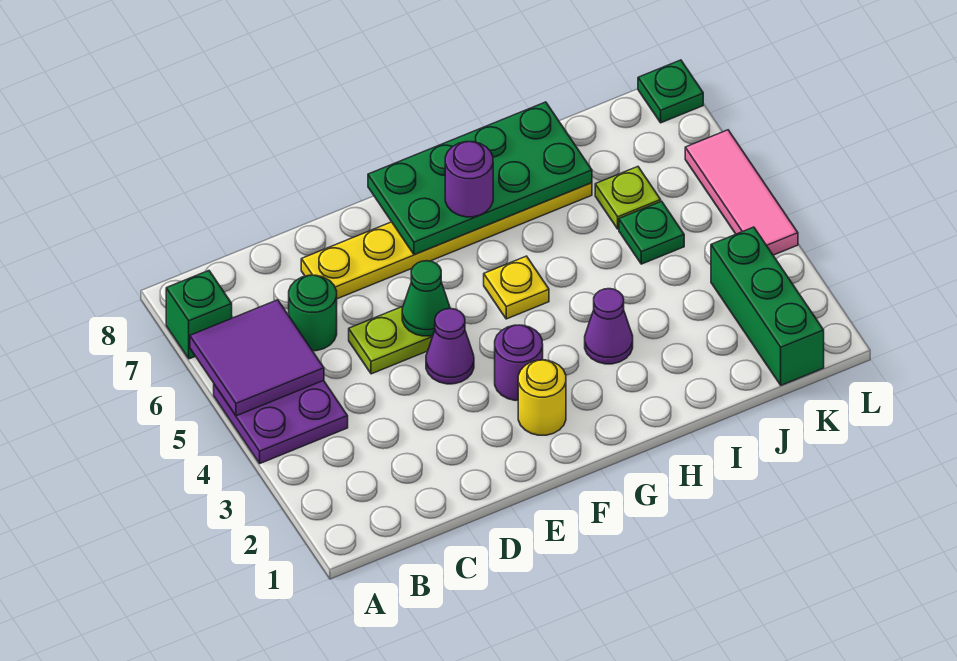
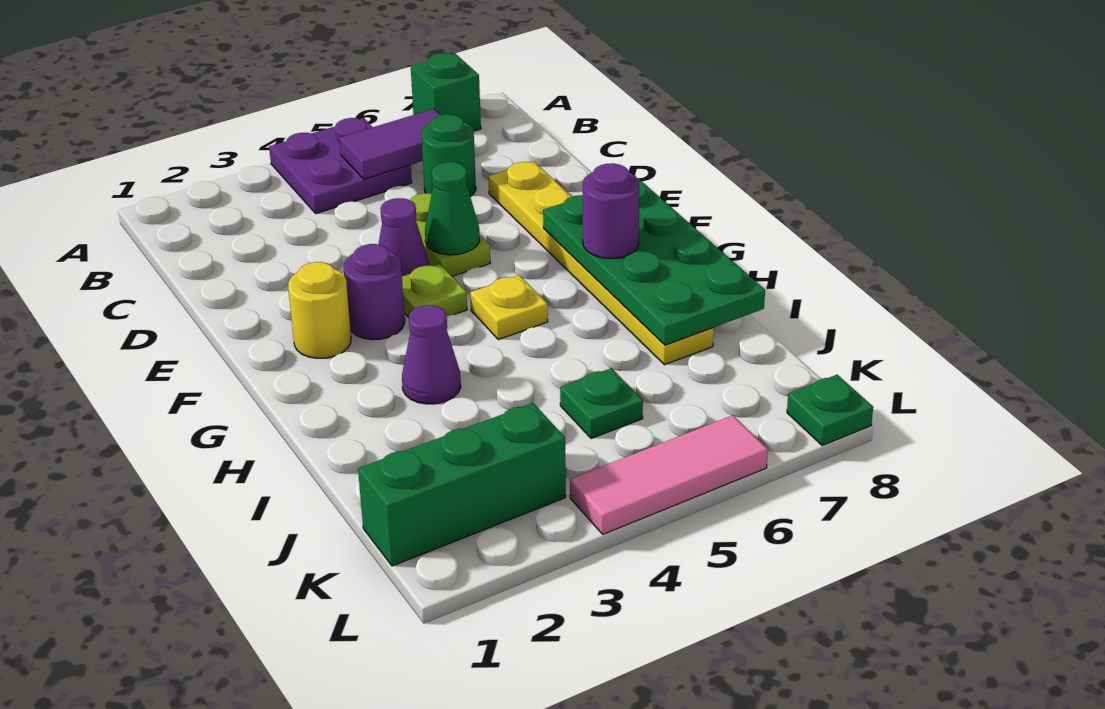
purple tile A5:B6 level 2 -> purple tile B5:B6 level 2
lime plate J6 level 1 -> lime plate F4 level 1

